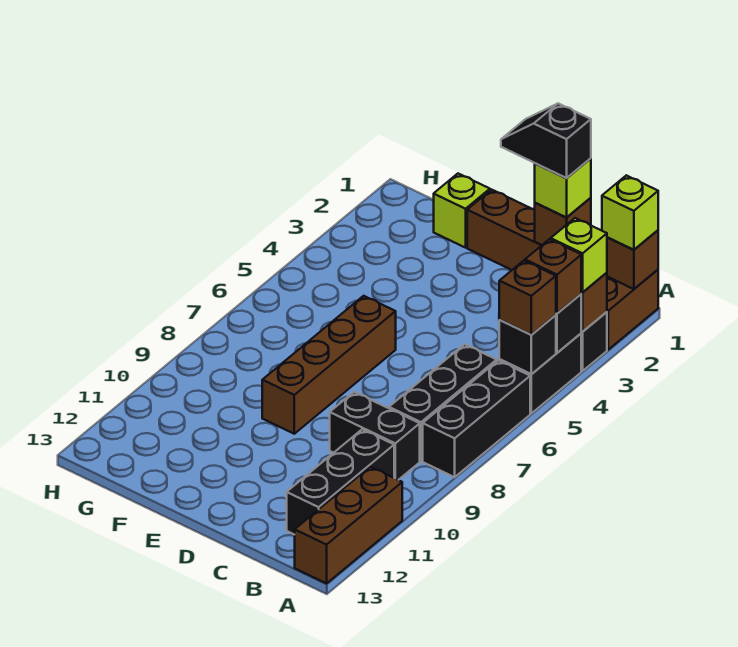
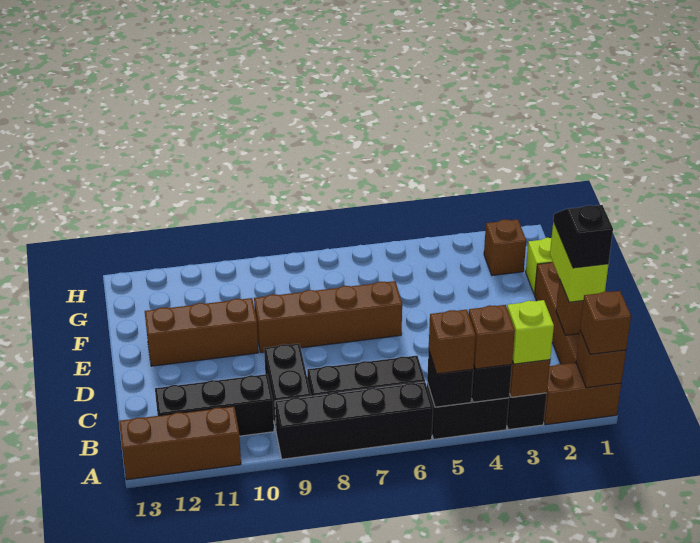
lime brick A1 level 3 -> brown brick A1 level 3
black brick A6:A8 level 1 -> black brick A6:A9 level 1
lime brick C1 level 3 -> lime brick C1:D1 level 3
none -> brown brick E10:E12 level 1
none -> brown brick G2 level 1

